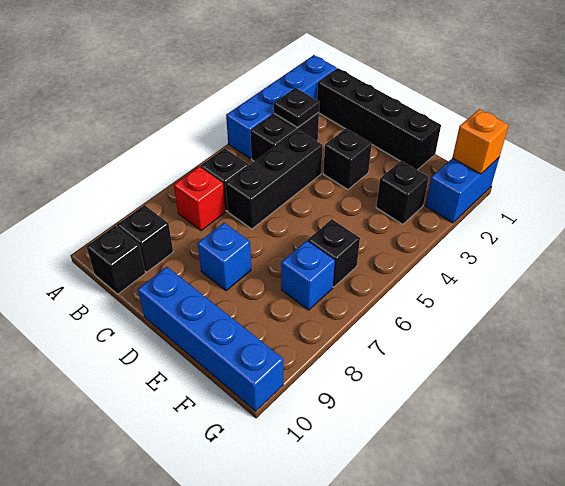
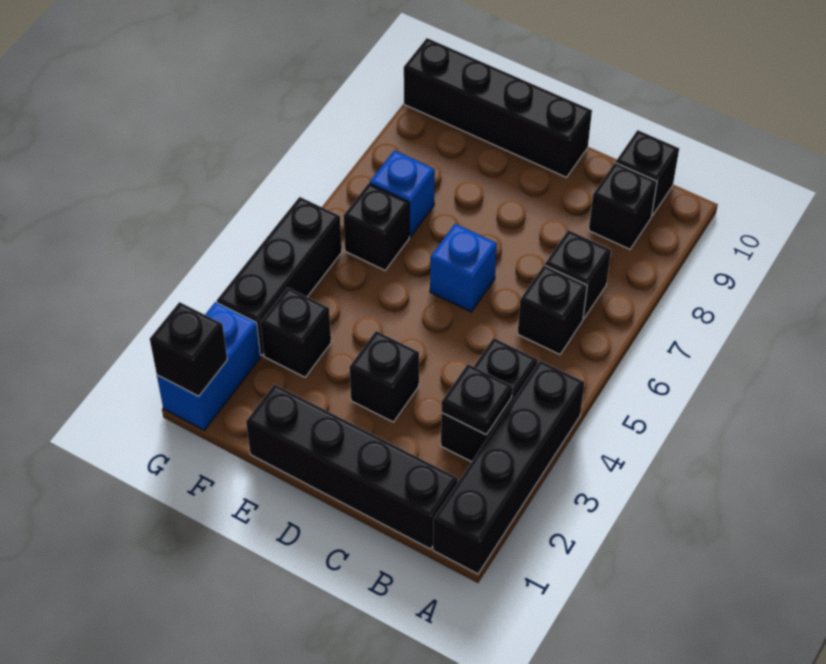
blue brick A1:A4 level 1 -> black brick A1:A4 level 1
red brick B7 level 1 -> black brick B7 level 1
black brick C4:C6 level 1 -> black brick G3:G5 level 1
blue brick D8 level 1 -> blue brick D6 level 1
blue brick D10:G10 level 1 -> black brick D10:G10 level 1
orange brick G1 level 2 -> black brick G1 level 2

